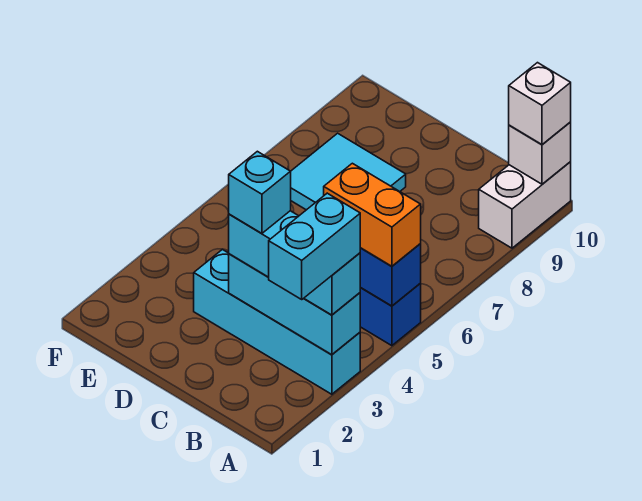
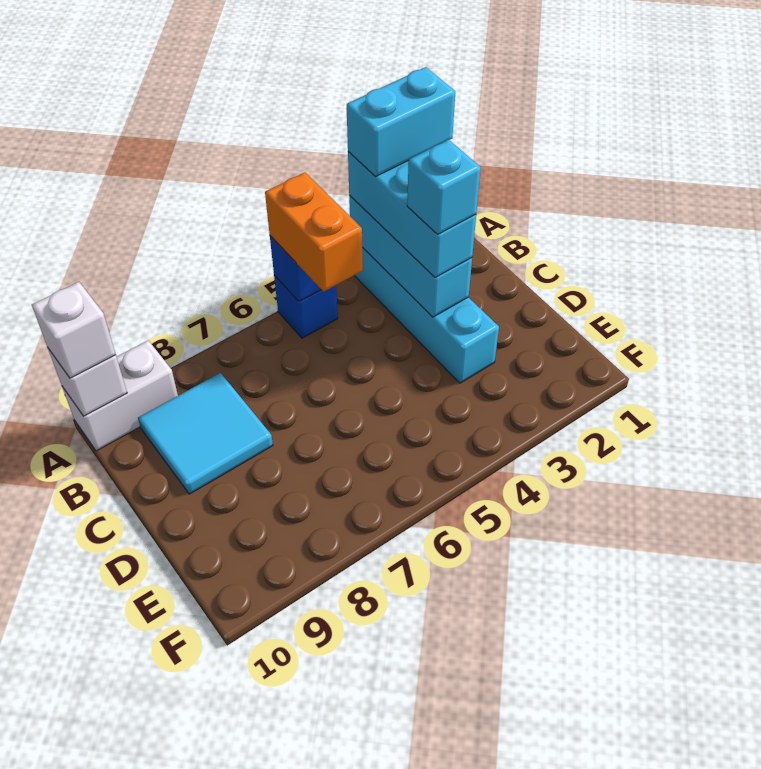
cyan tile D7:E8 level 1 -> cyan tile B8:C9 level 1

